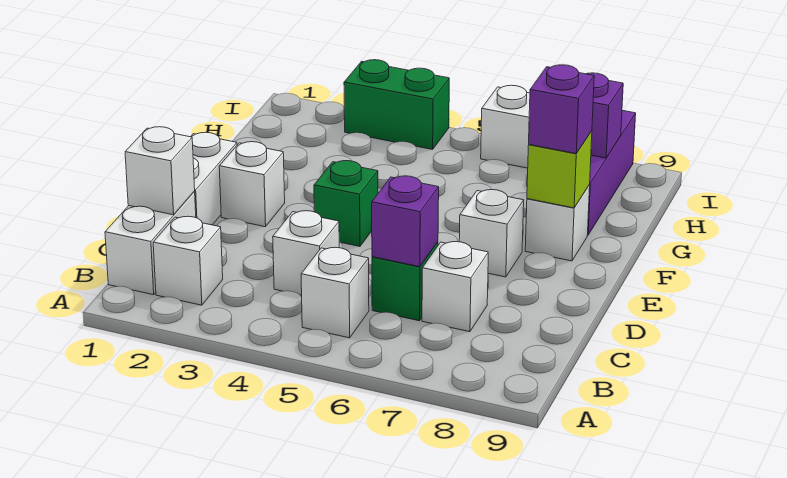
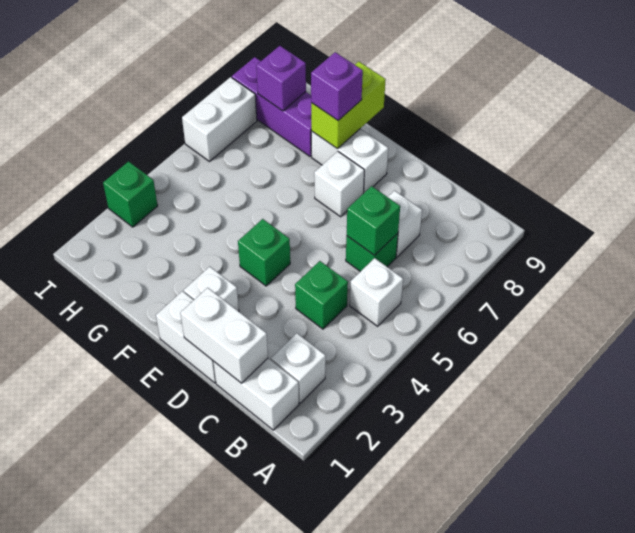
white brick C1 level 2 -> white brick C1:D1 level 2
white brick C4 level 1 -> green brick C4 level 1
purple brick C6 level 2 -> green brick C6 level 2
white brick F8 level 1 -> white brick E8:F8 level 1
lime brick F8 level 2 -> lime brick F8:F9 level 2
green brick I3:I4 level 1 -> green brick I3 level 1

